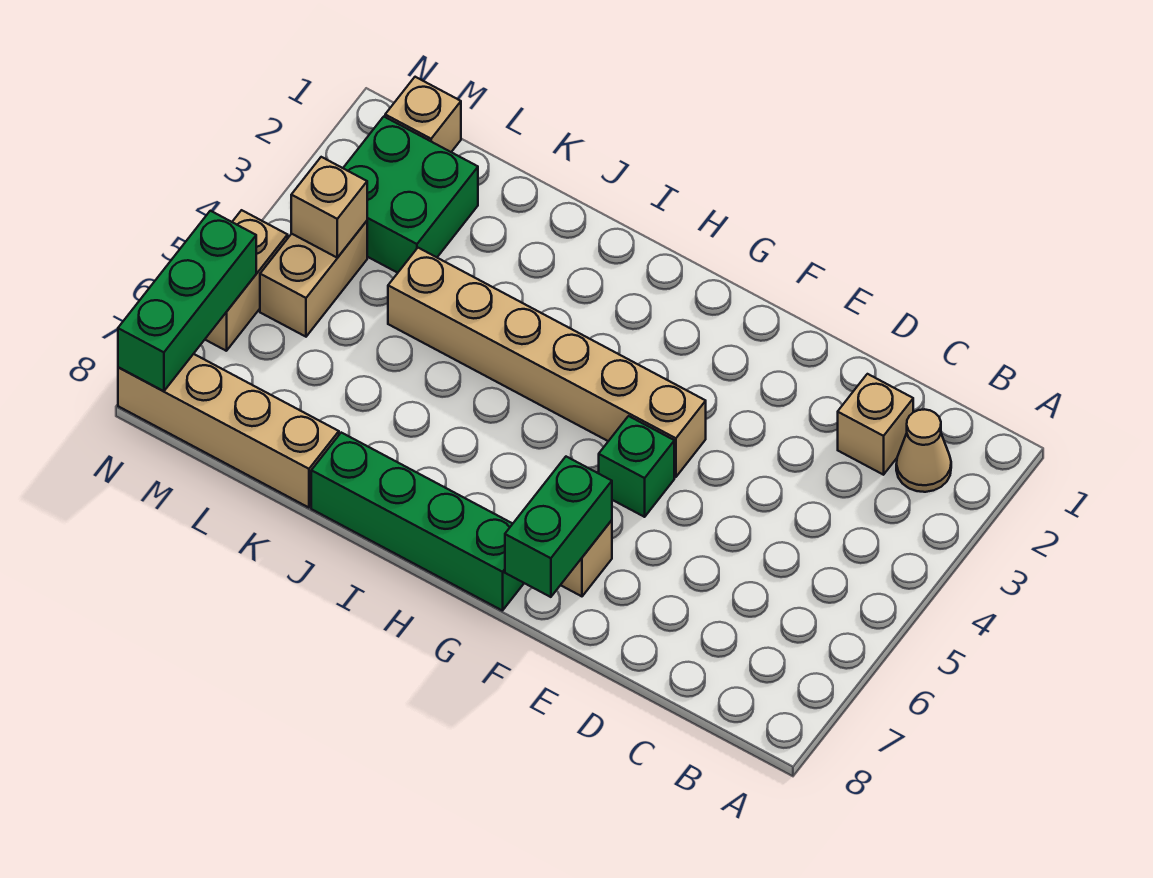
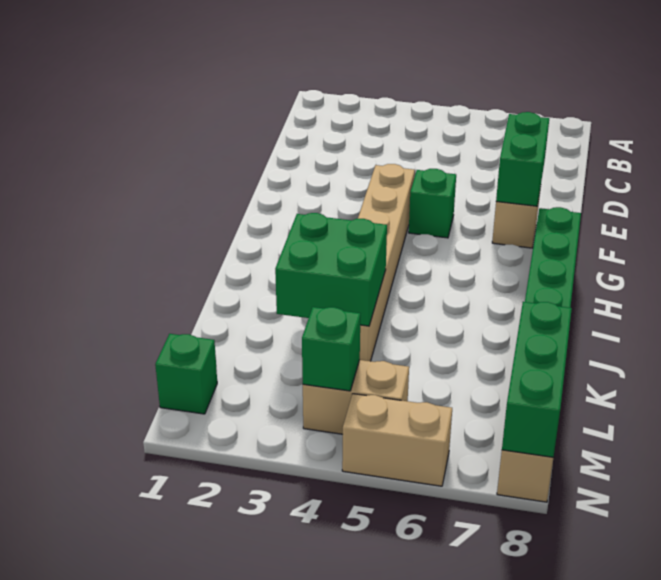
tan cone B2 level 1 -> none
tan brick C2 level 1 -> none
green brick F7:F8 level 2 -> green brick E7:F7 level 2
green brick L2:M3 level 1 -> green brick J3:K4 level 2
tan brick M1 level 1 -> green brick M1 level 1
tan brick M4 level 2 -> green brick M4 level 2
green brick N6:N8 level 2 -> green brick L8:N8 level 2

